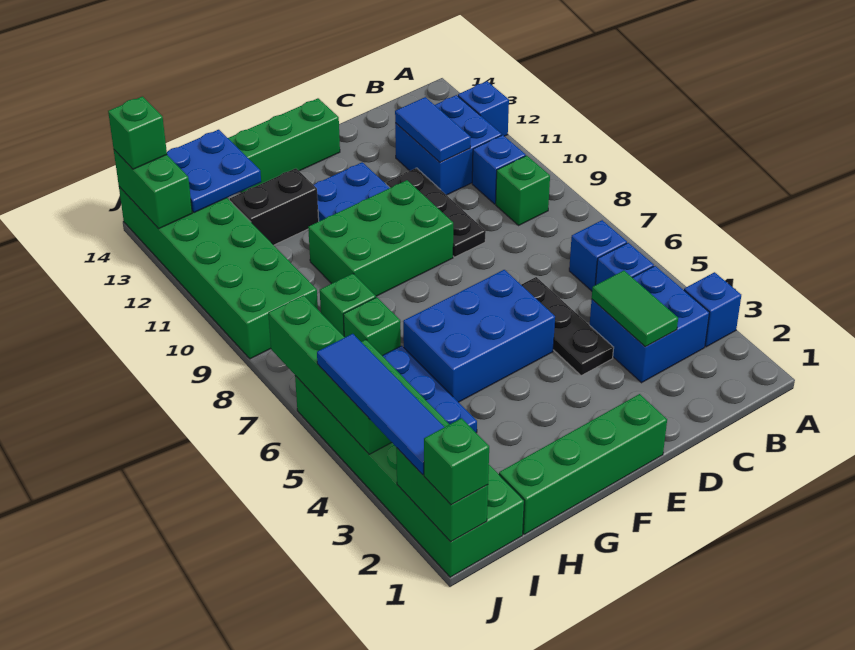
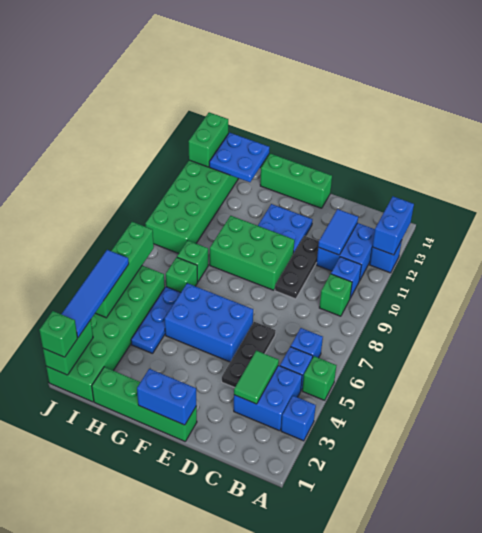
none -> blue brick A12:A13 level 2
none -> blue brick E1:F1 level 2
black brick G12:H12 level 1 -> none
green brick J14 level 3 -> green brick A5 level 1

